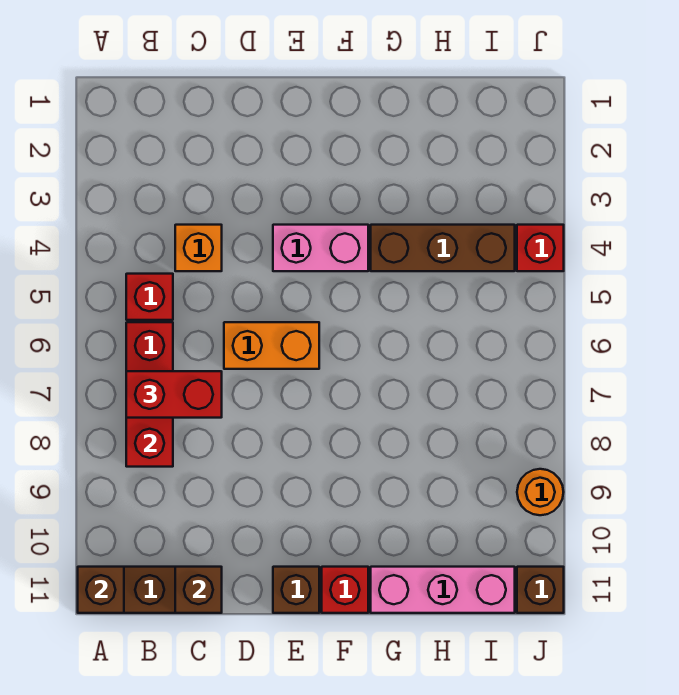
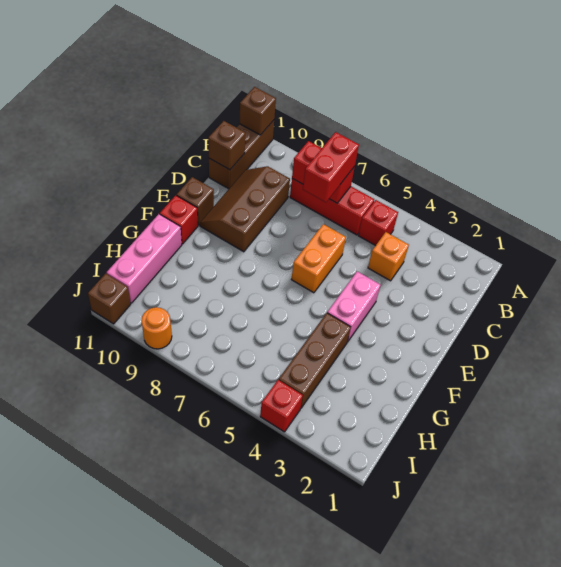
none -> brown slope C9:E10 level 1 top 9

